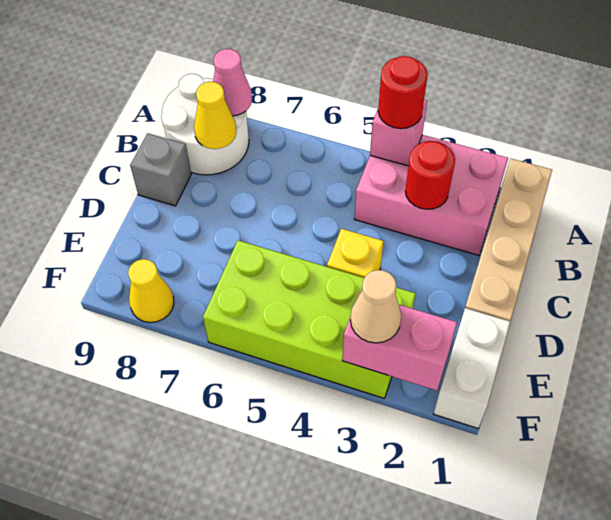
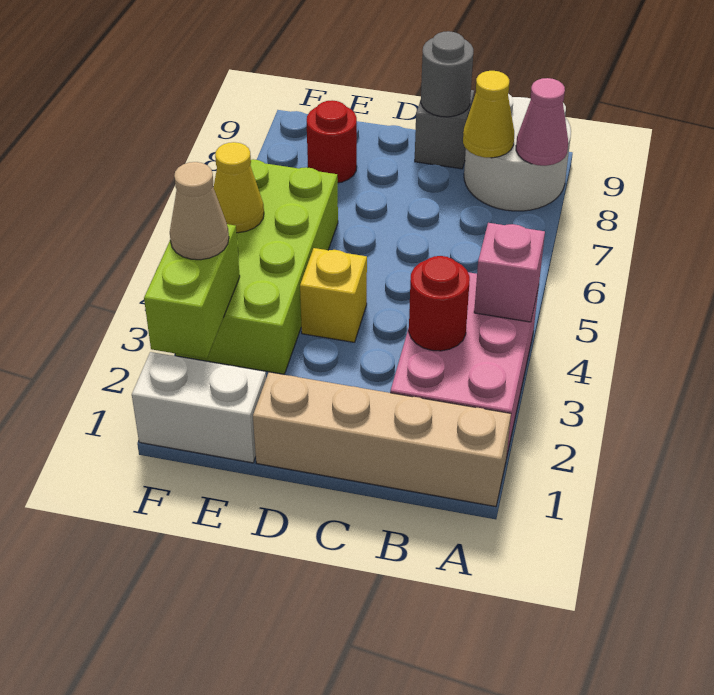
red round brick A4 level 3 -> red round brick E8 level 1
none -> grey round brick C9 level 2
pink brick F2:F3 level 2 -> lime brick F2:F3 level 2
yellow cone F8 level 1 -> yellow cone F5 level 2

